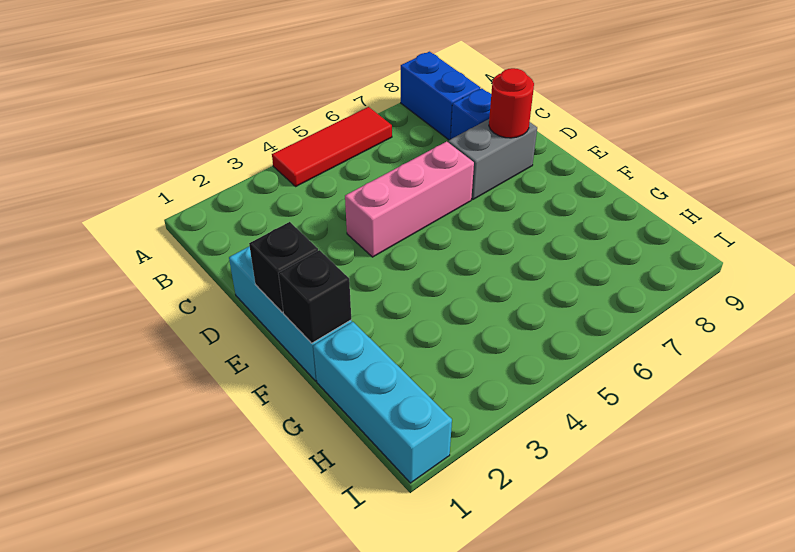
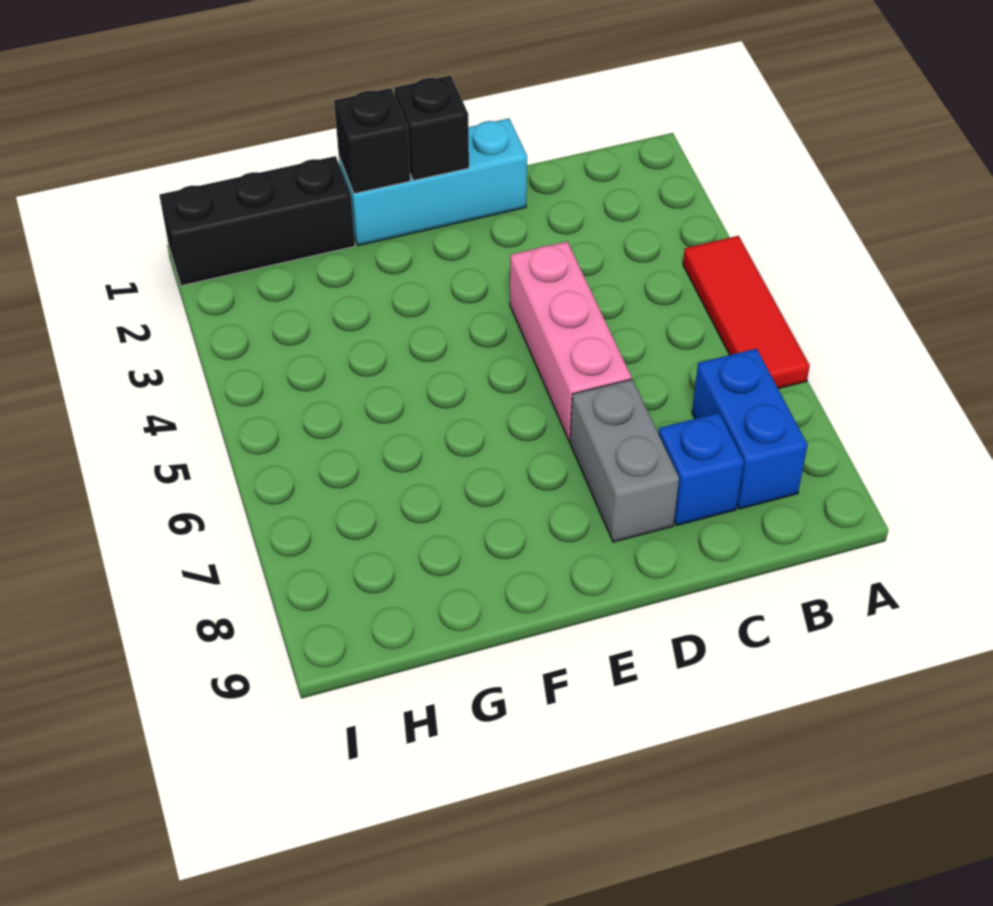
blue brick A8:B8 level 1 -> blue brick B7:B8 level 1
red round brick D8 level 2 -> none
cyan brick G1:I1 level 1 -> black brick G1:I1 level 1

